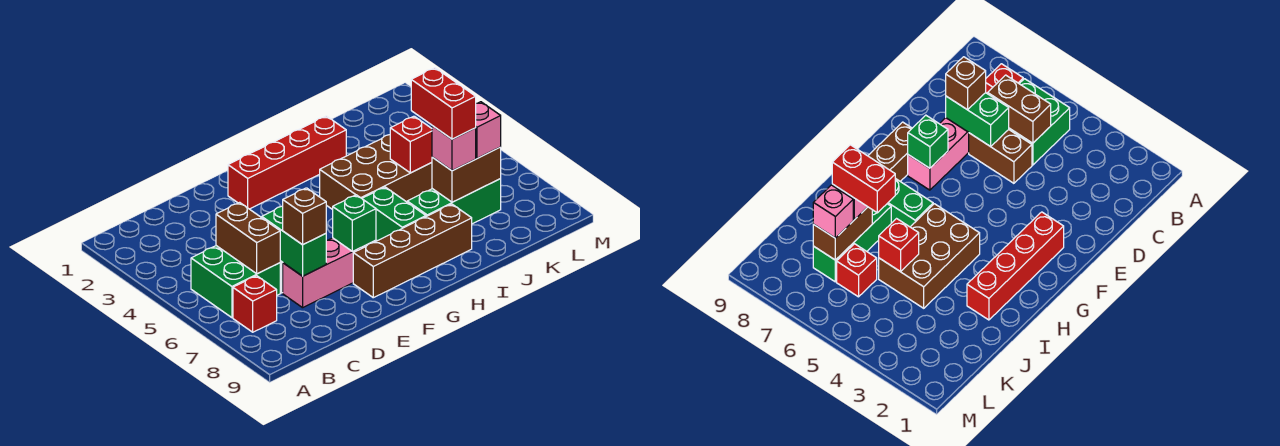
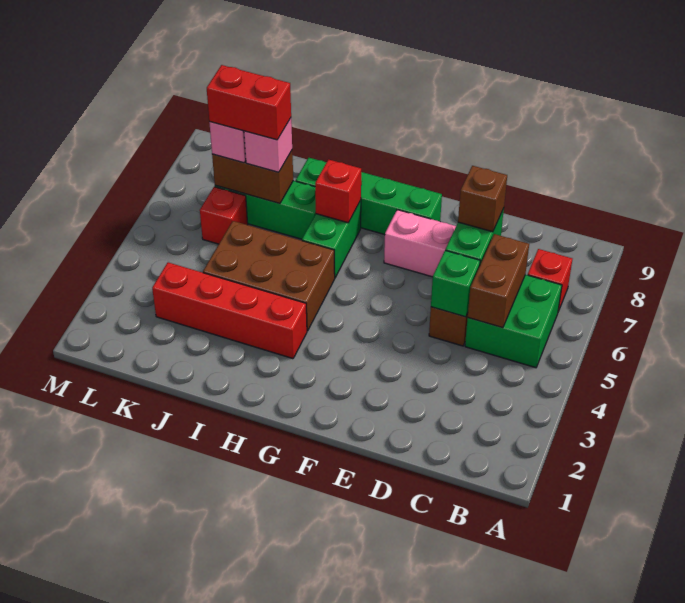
red brick F2:I2 level 1 -> red brick H3:K3 level 1
green brick F7 level 2 -> green brick D5 level 2
brown brick F8:I8 level 1 -> green brick F8:I8 level 1
red brick J5 level 2 -> red brick H7 level 2
red brick J6:J7 level 4 -> red brick J7:K7 level 4

